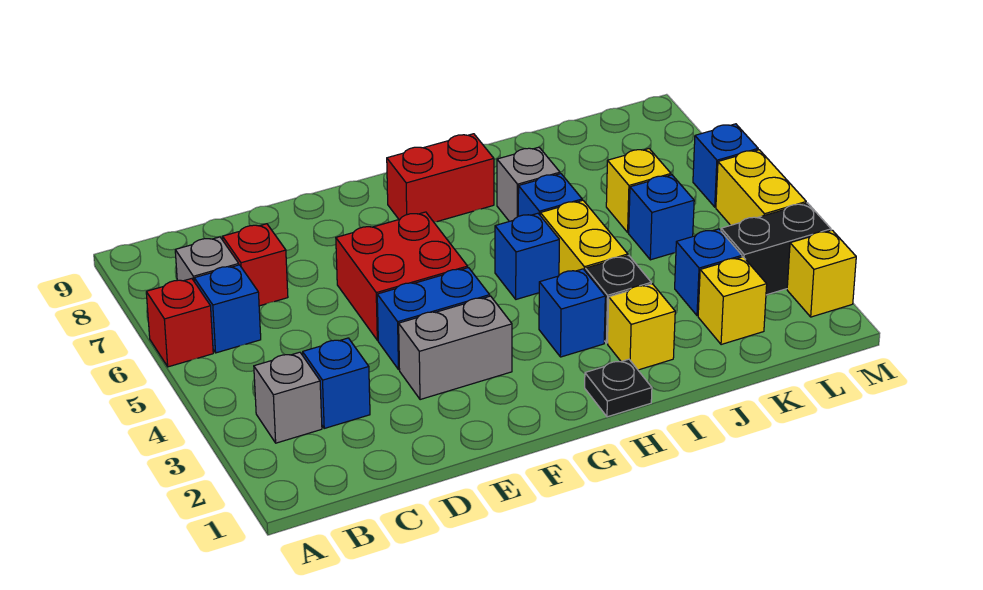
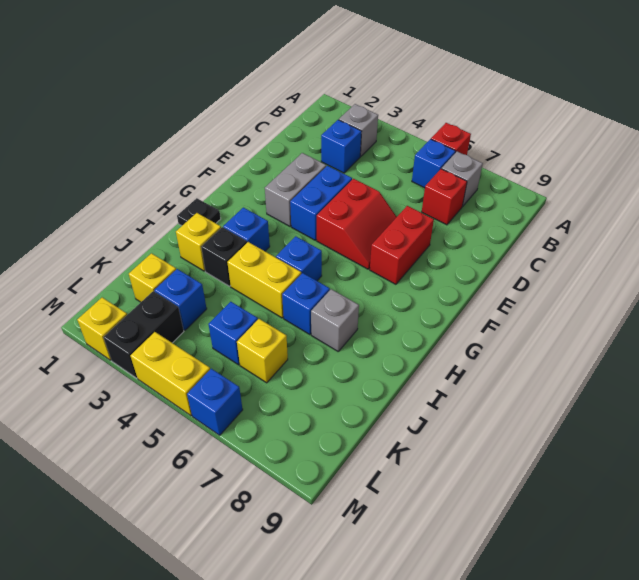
red brick E5:F6 level 1 -> red slope E5:F6 level 1 top 5
red brick G8:H8 level 1 -> red brick E7:F7 level 1

